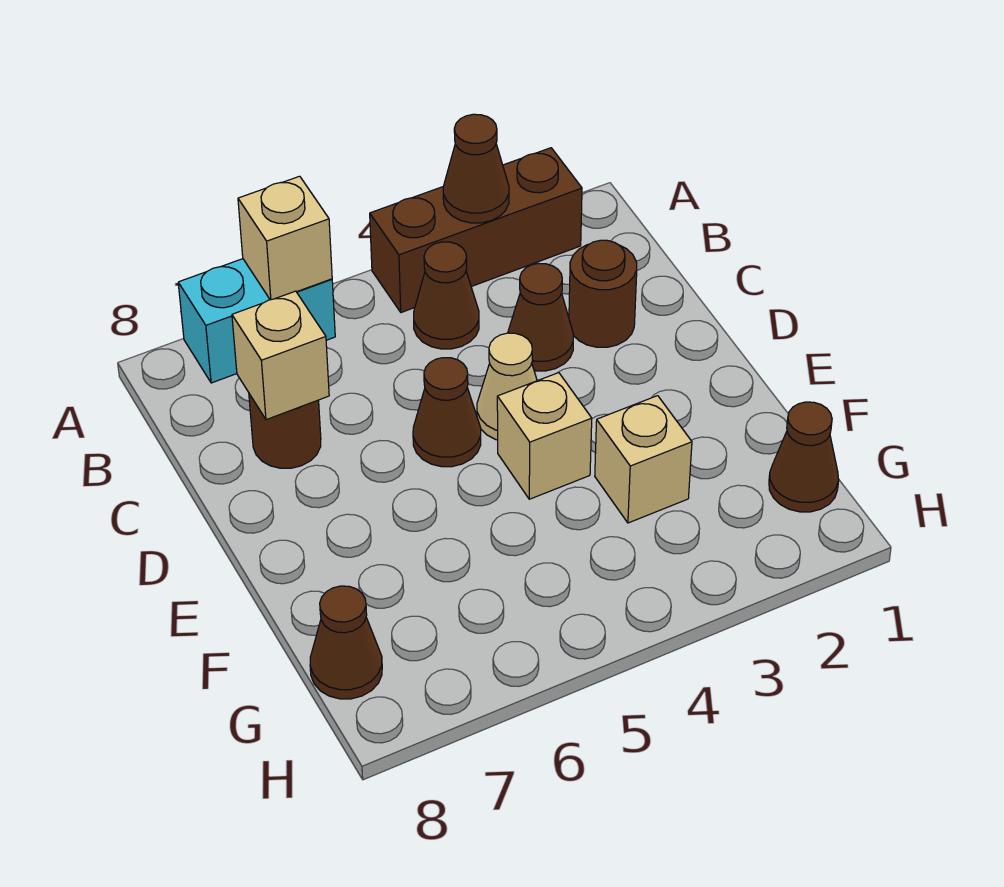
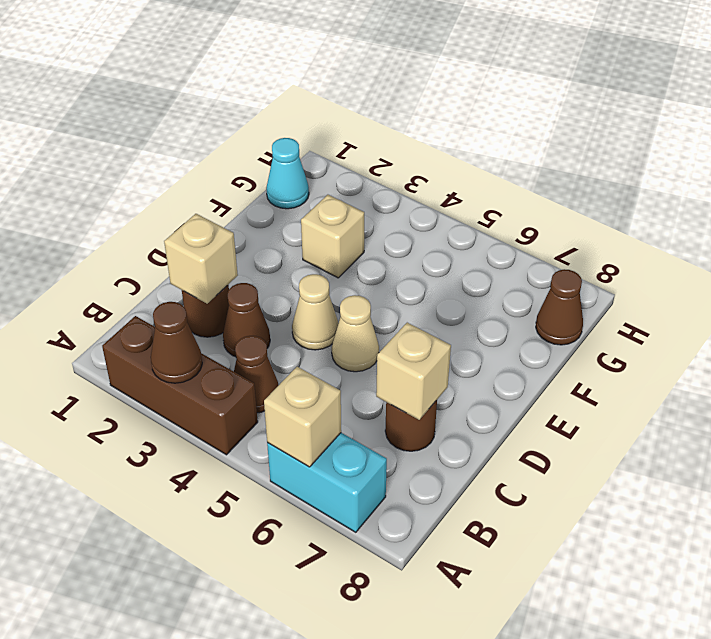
brown cone D5 level 1 -> tan cone D5 level 1
tan brick E4 level 1 -> tan brick C2 level 2
brown cone G1 level 1 -> cyan cone G1 level 1

